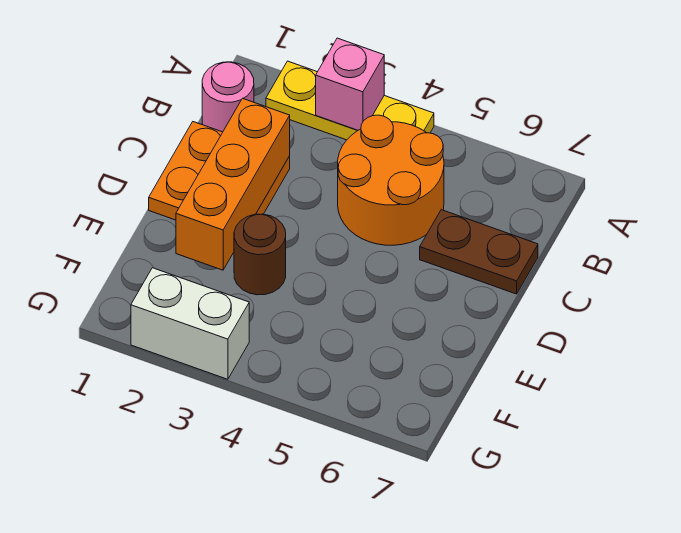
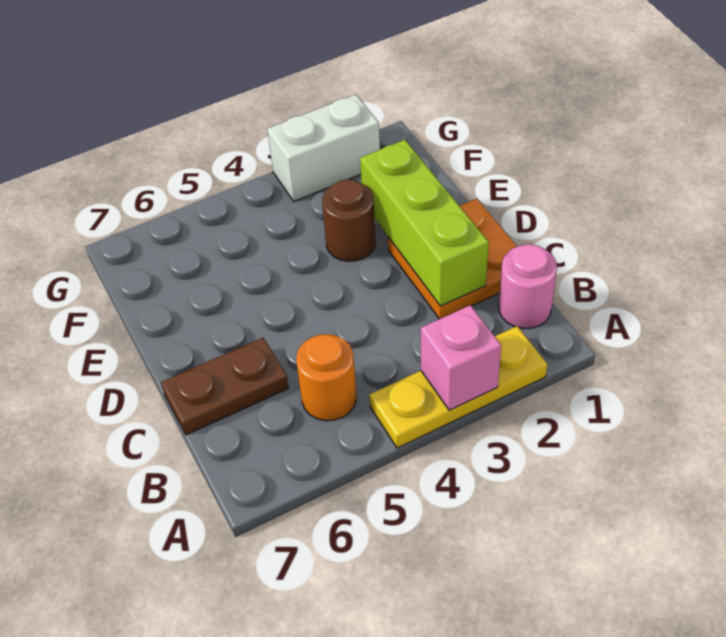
orange round brick B4:C5 level 1 -> orange round brick B5 level 1
orange brick C2:E2 level 2 -> lime brick C2:E2 level 2

